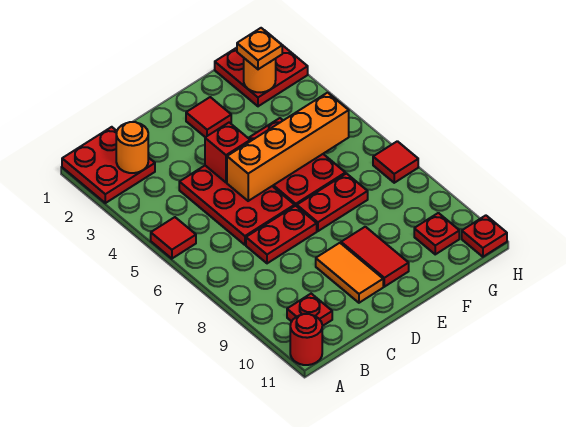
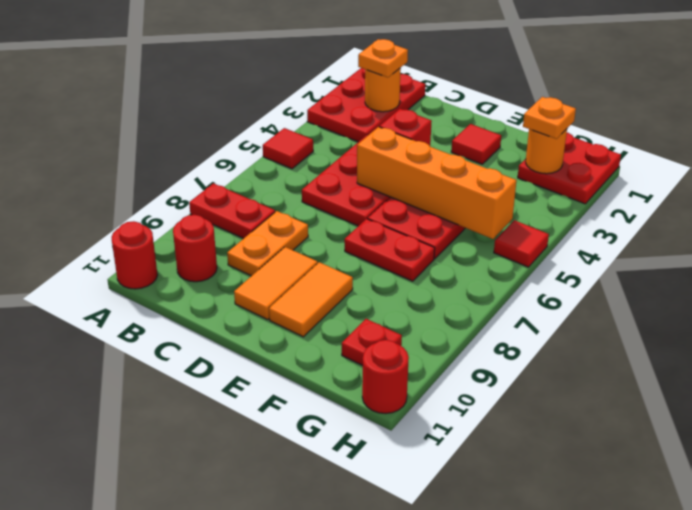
red plate A1:B2 level 1 -> red plate A1:B3 level 1
none -> orange plate B2 level 3
red plate B10 level 1 -> red round brick B10 level 1
red plate C7:D7 level 1 -> red plate A8:B8 level 1
none -> orange plate C8:C9 level 1
red tile E9:E10 level 1 -> orange tile E9:E10 level 1
red tile H7 level 1 -> red tile H5 level 1
red plate H11 level 1 -> red round brick H11 level 1

